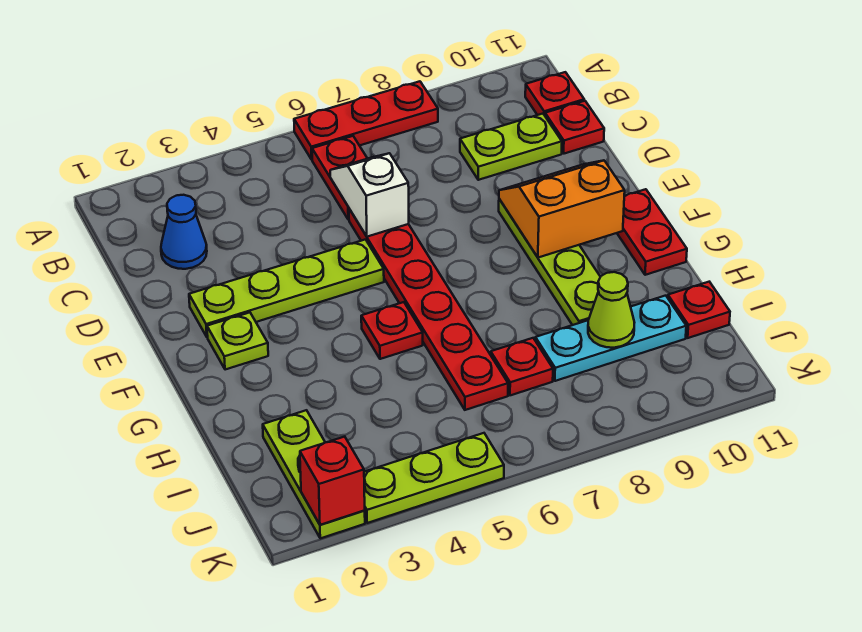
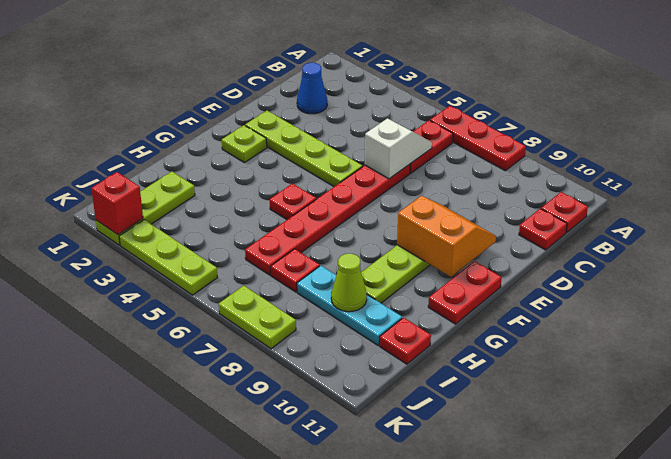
lime plate C9:C10 level 1 -> lime plate K7:K8 level 1

